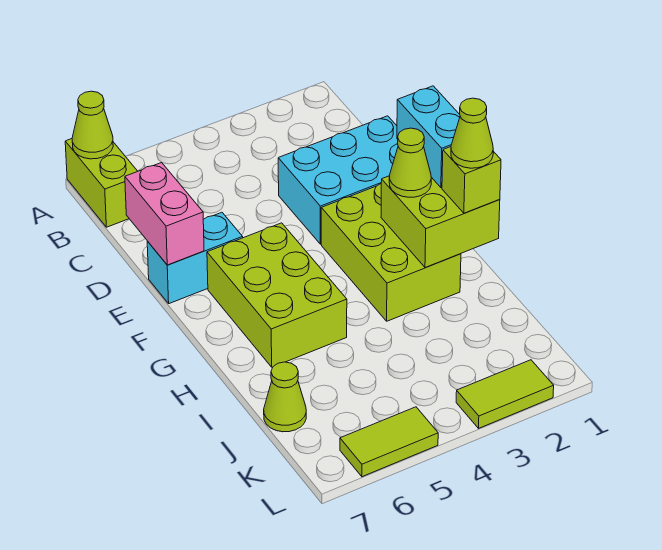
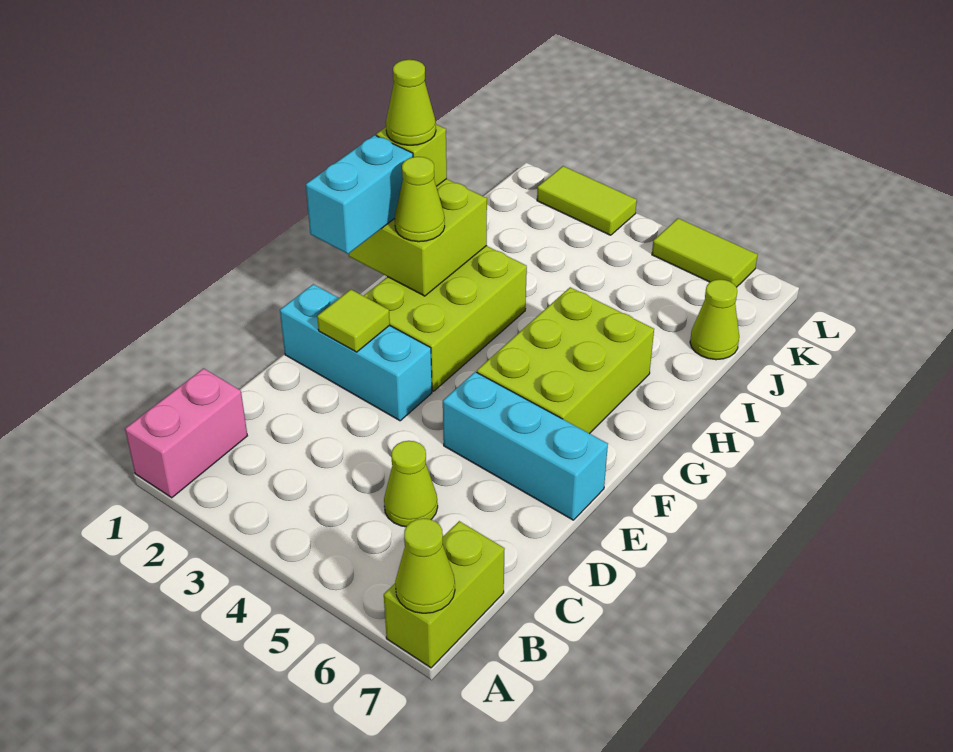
none -> lime cone C5 level 1
cyan brick D1:E3 level 1 -> cyan brick E1:E3 level 1
pink brick D7:E7 level 2 -> pink brick A1:B1 level 1
none -> lime tile E2 level 2
cyan brick E6:E7 level 1 -> cyan brick E5:E7 level 1

